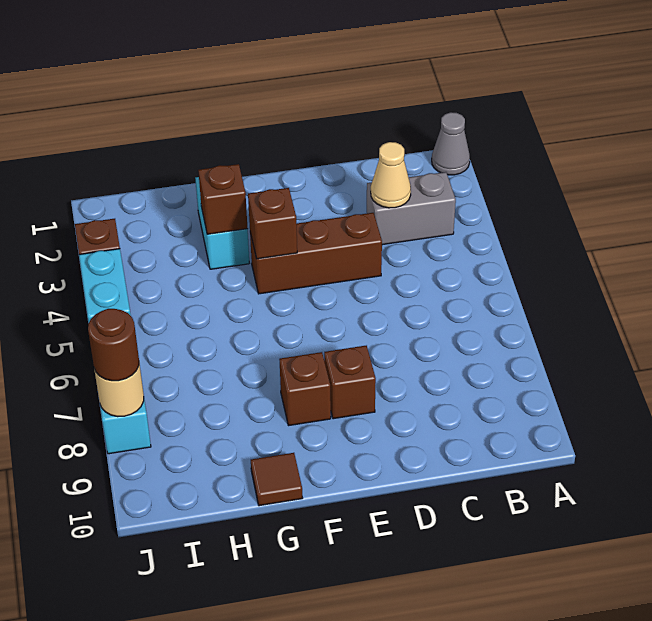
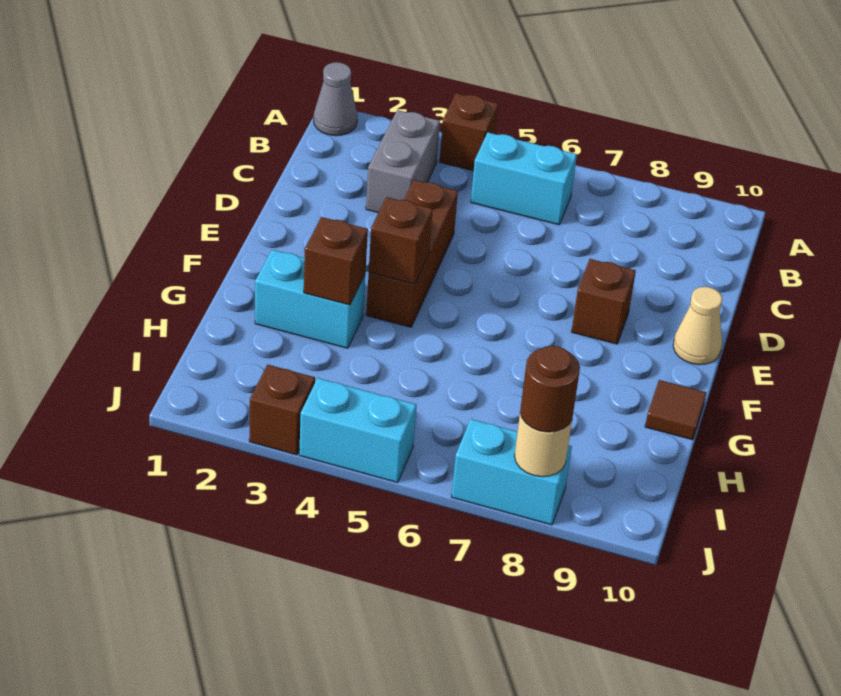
none -> cyan brick B5:B6 level 1
tan cone C3 level 2 -> tan cone E10 level 1
brown brick F8 level 1 -> brown brick A4 level 1

